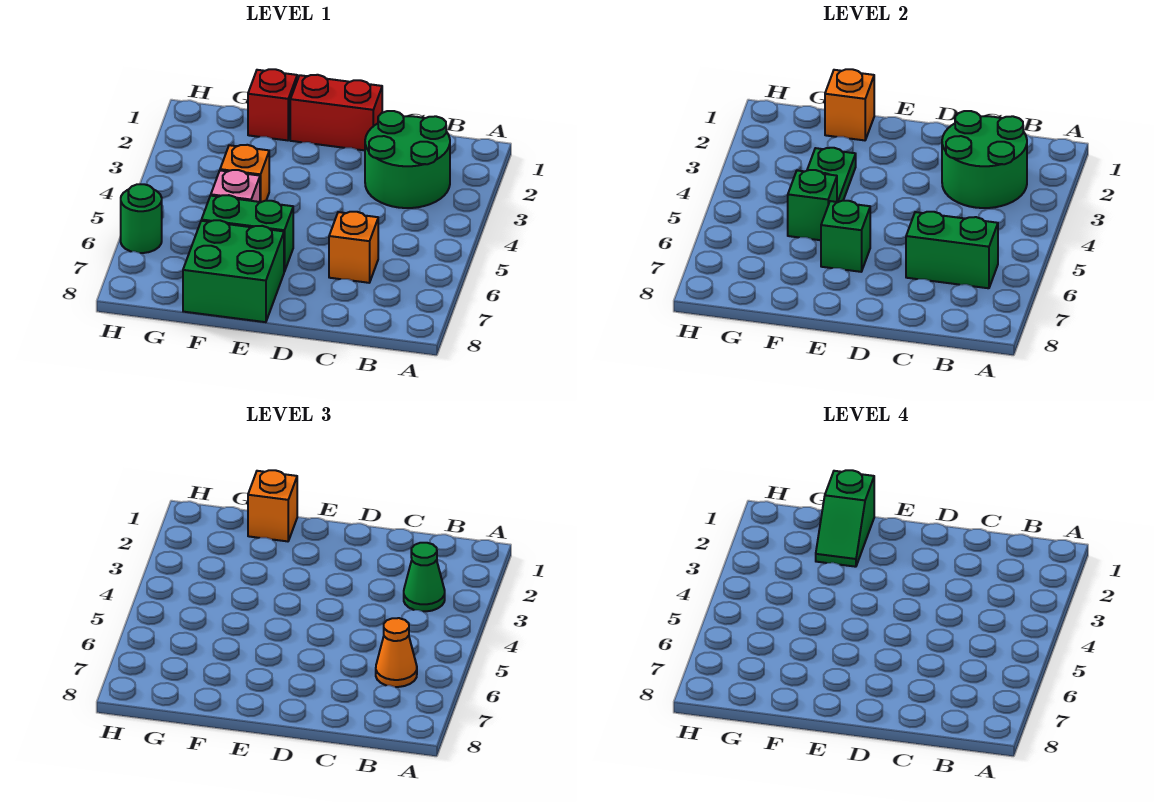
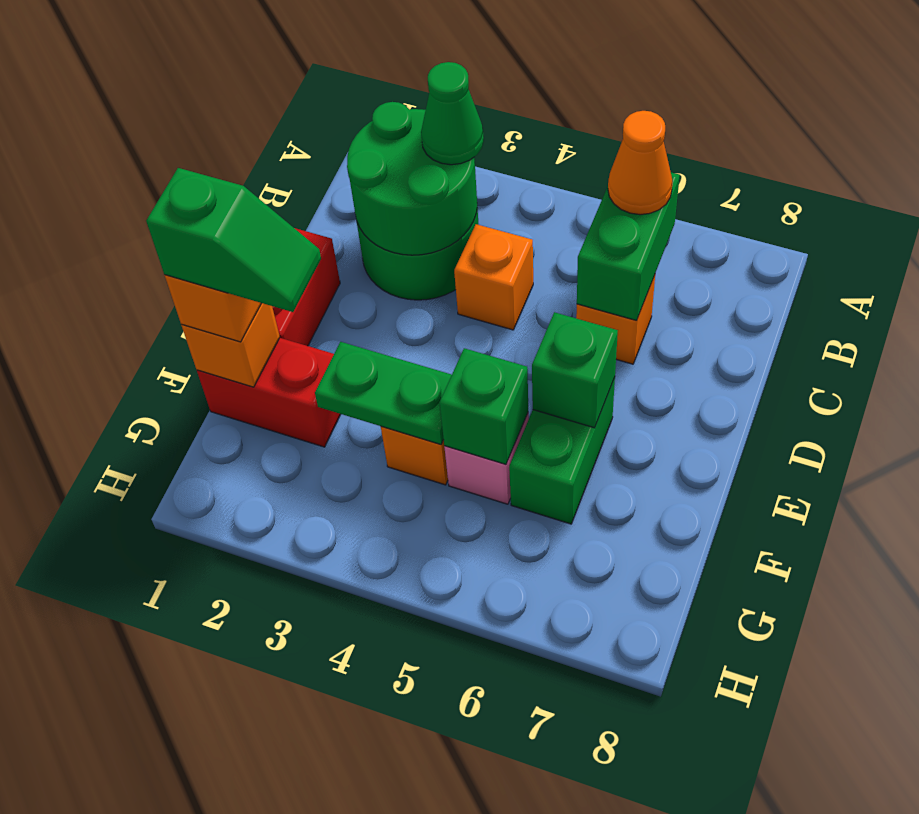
none -> orange brick C4 level 1
green brick E7:F8 level 1 -> none
red brick F1 level 1 -> red brick F1:F2 level 1
green round brick H6 level 1 -> none

